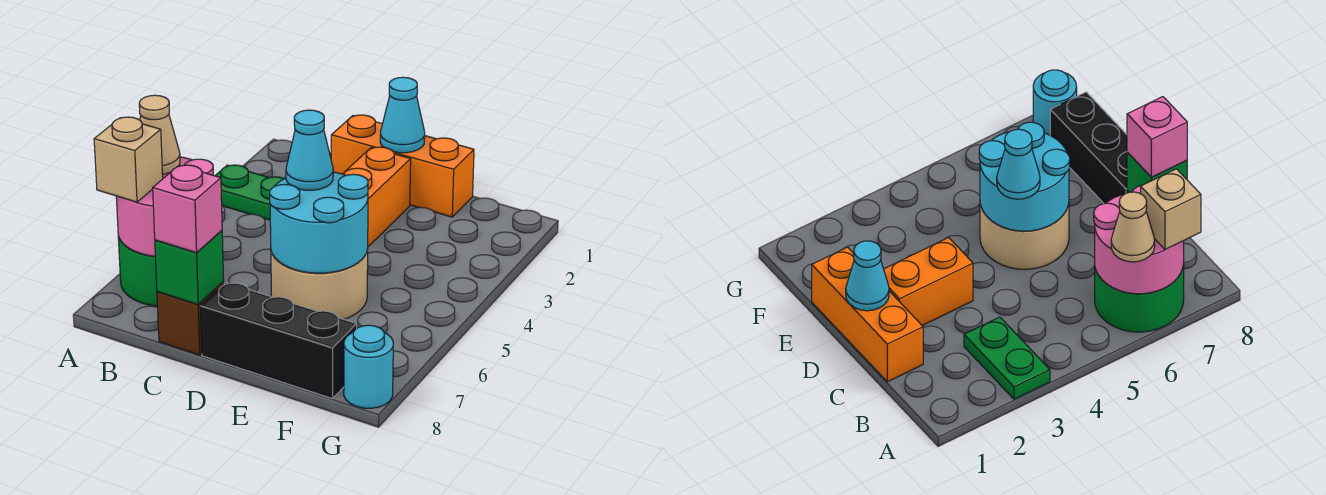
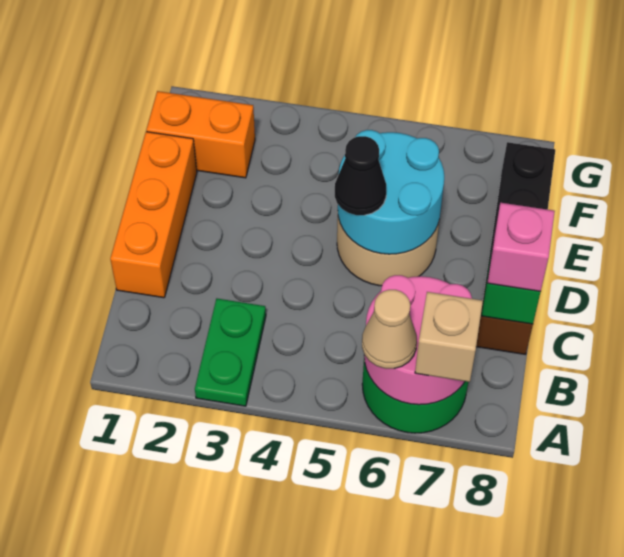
cyan cone D1 level 2 -> none
orange brick D2:D3 level 1 -> orange brick F1:F2 level 1
cyan cone D5 level 3 -> black cone D5 level 3
cyan round brick G8 level 1 -> none

